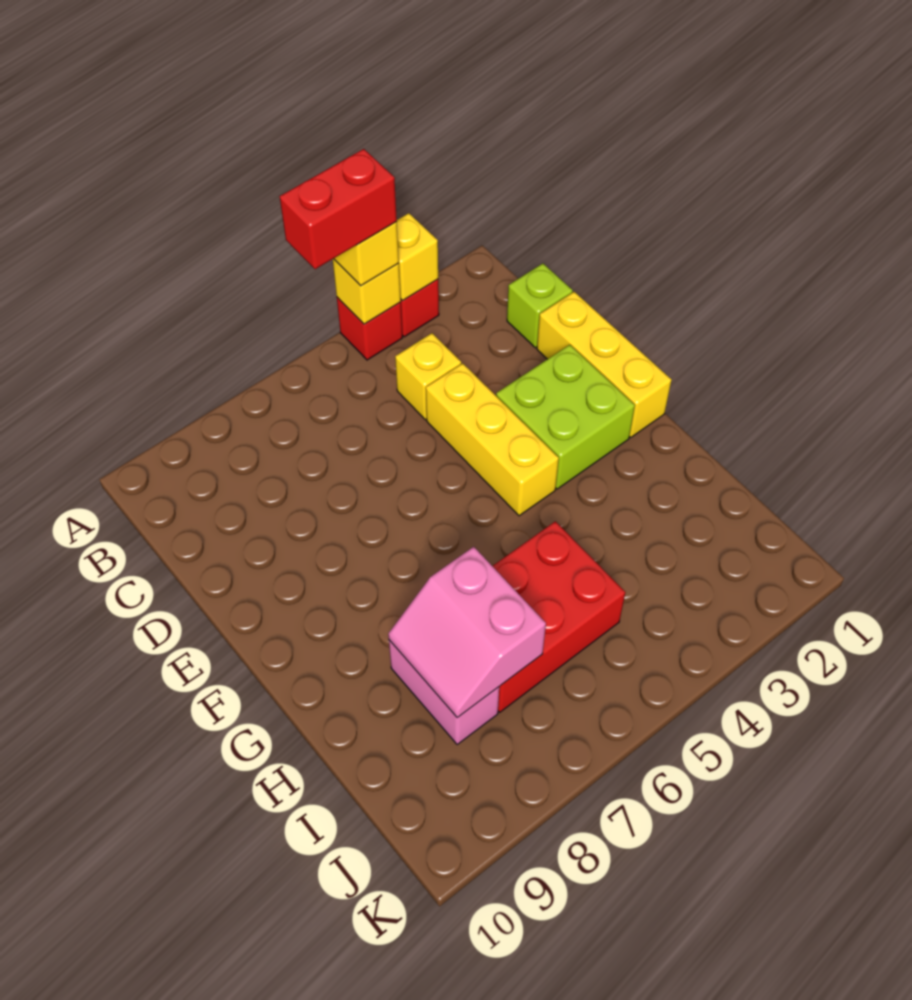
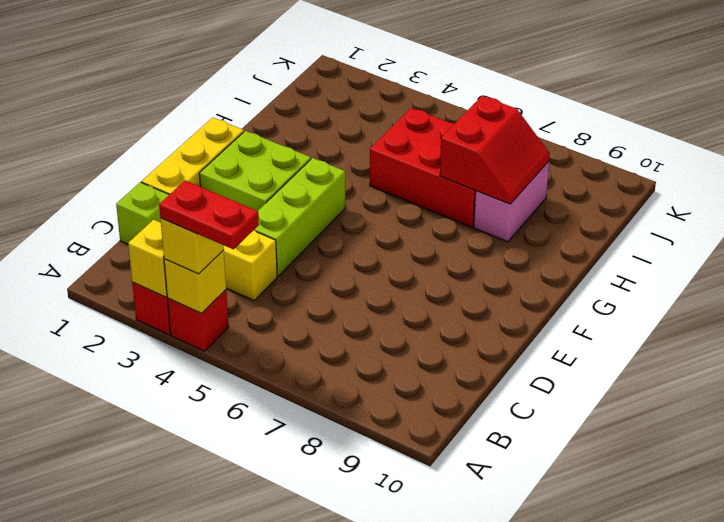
red brick A4:A5 level 4 -> red plate A4:A5 level 4
yellow brick D4:F4 level 1 -> lime brick D4:F4 level 1
pink slope H7:I8 level 2 top 7 -> red slope H7:I8 level 2 top 7

